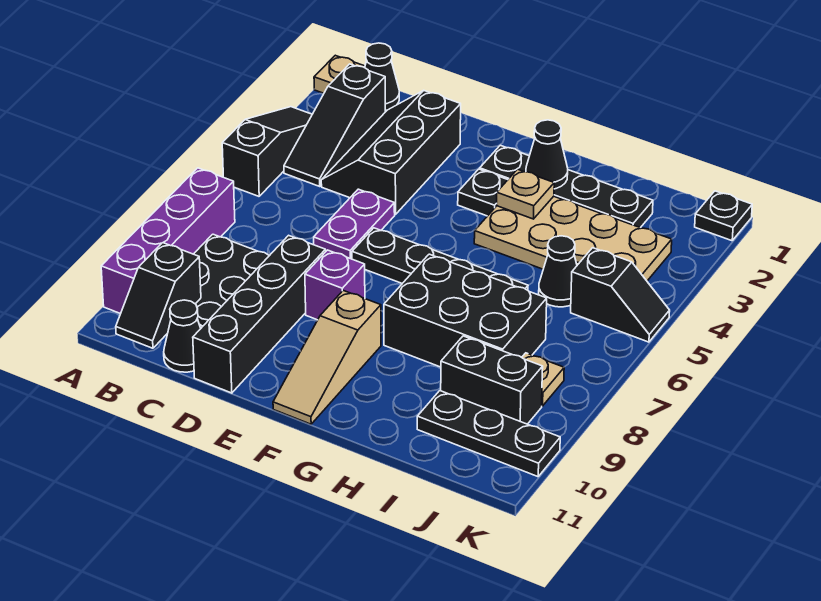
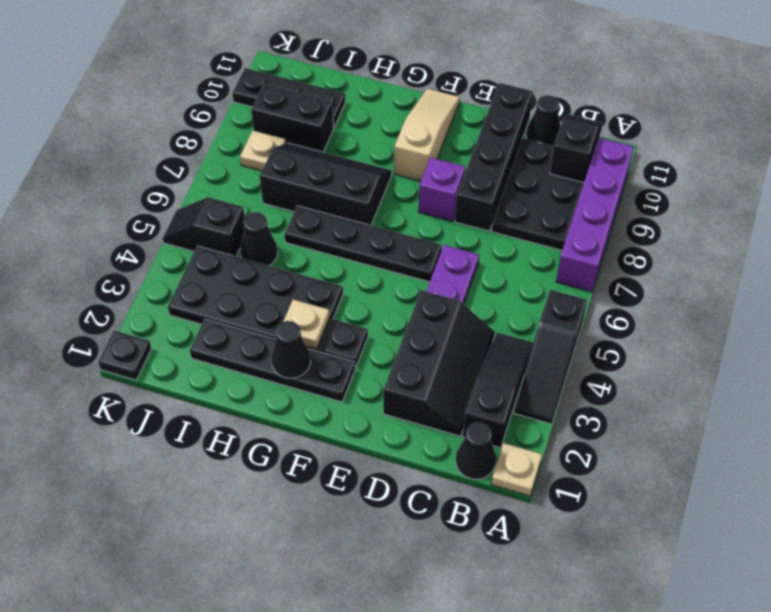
tan plate G3:J4 level 1 -> black plate G3:J4 level 1
black brick G7:I8 level 1 -> black slope G7:I8 level 1 top 7

